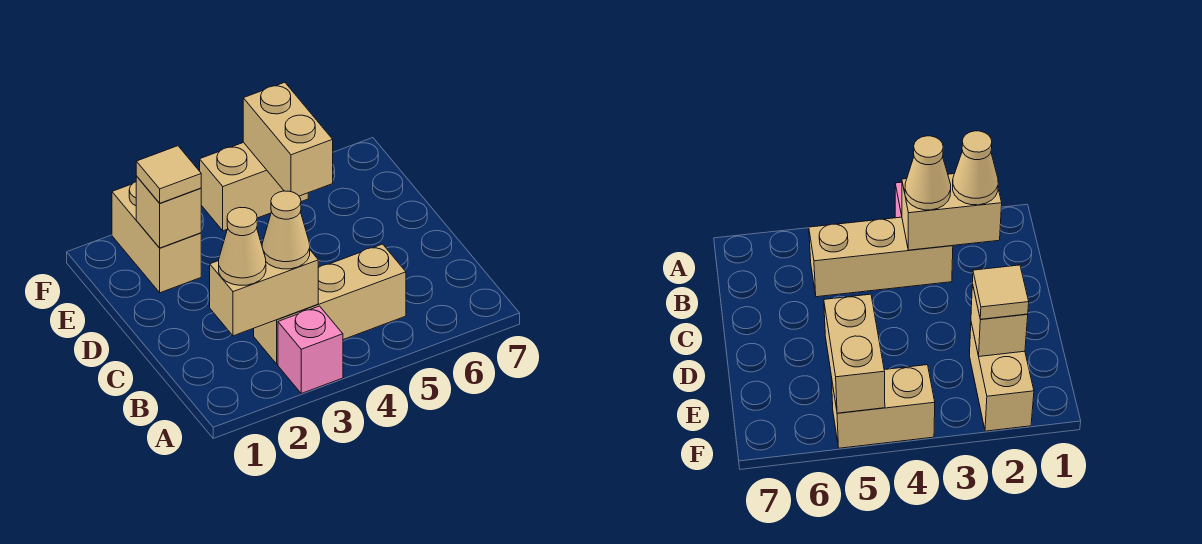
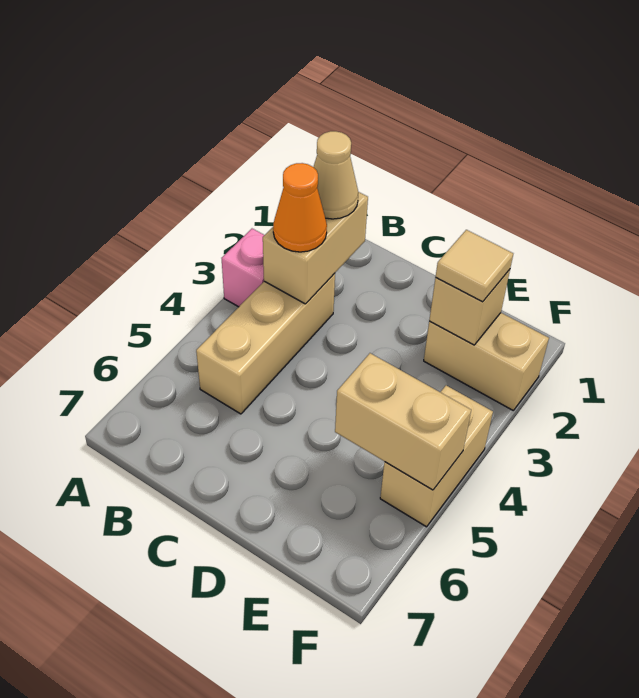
tan cone B3 level 3 -> orange cone B3 level 3

